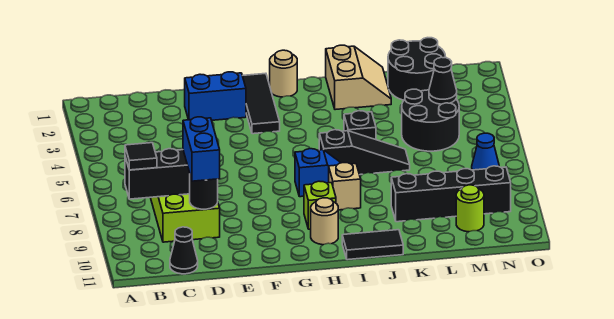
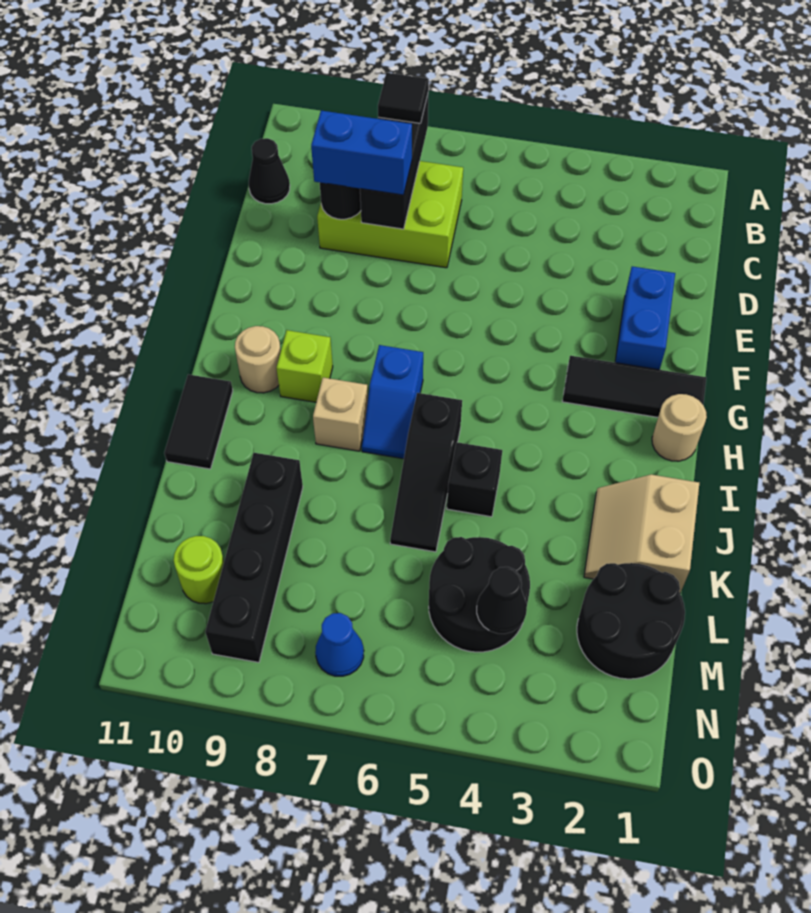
tan slope J1:K2 level 1 top J -> tan slope J1:K2 level 1 top 1

